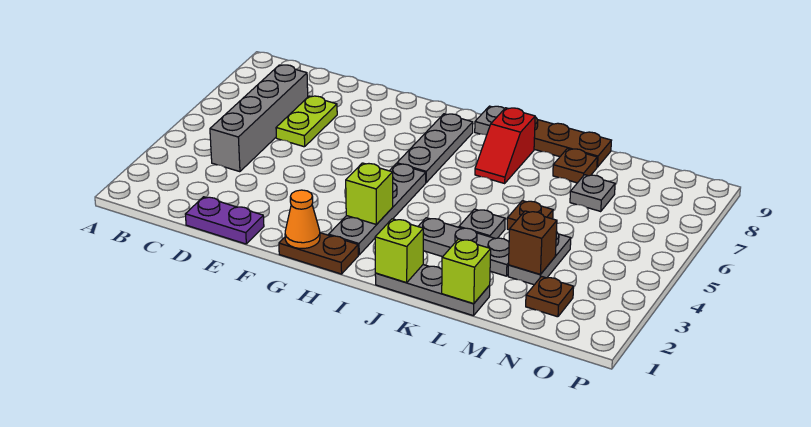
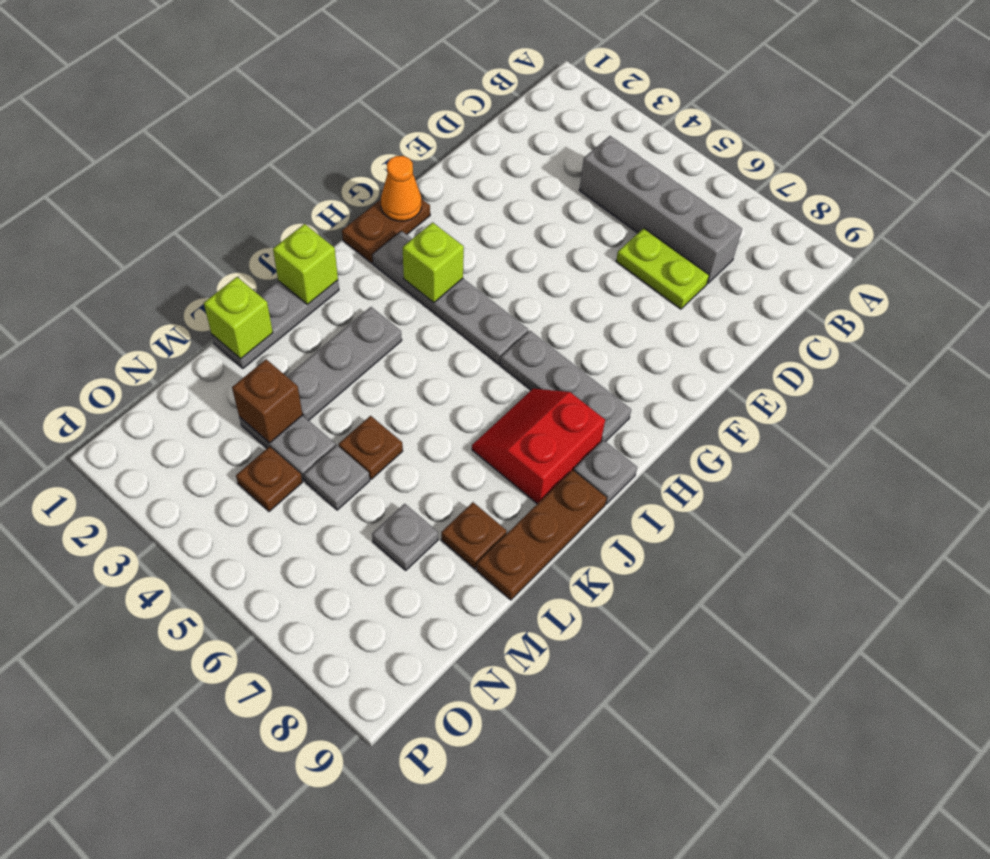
purple plate D1:E1 level 1 -> none
red slope J7:J8 level 1 top 8 -> red slope I7:J8 level 1 top 8
grey plate K4 level 1 -> grey plate M5 level 1
brown plate N2 level 1 -> brown plate N4 level 1

